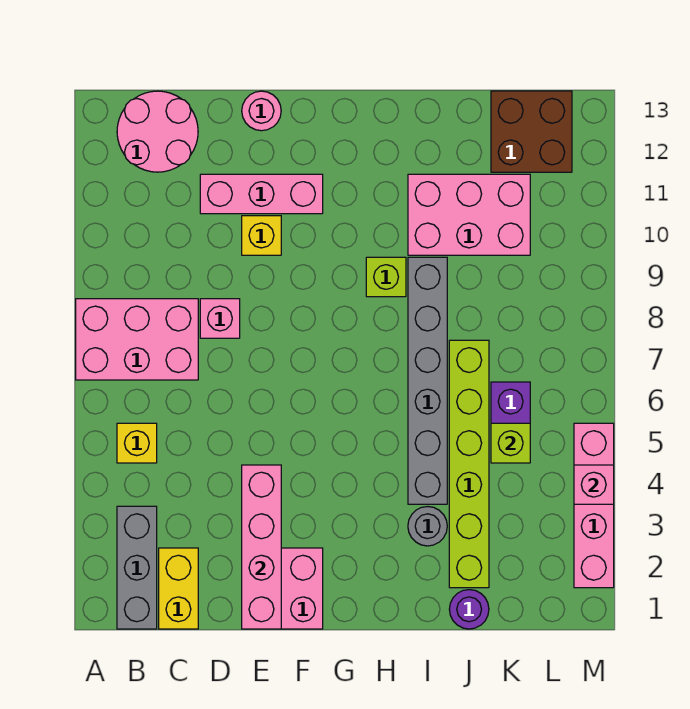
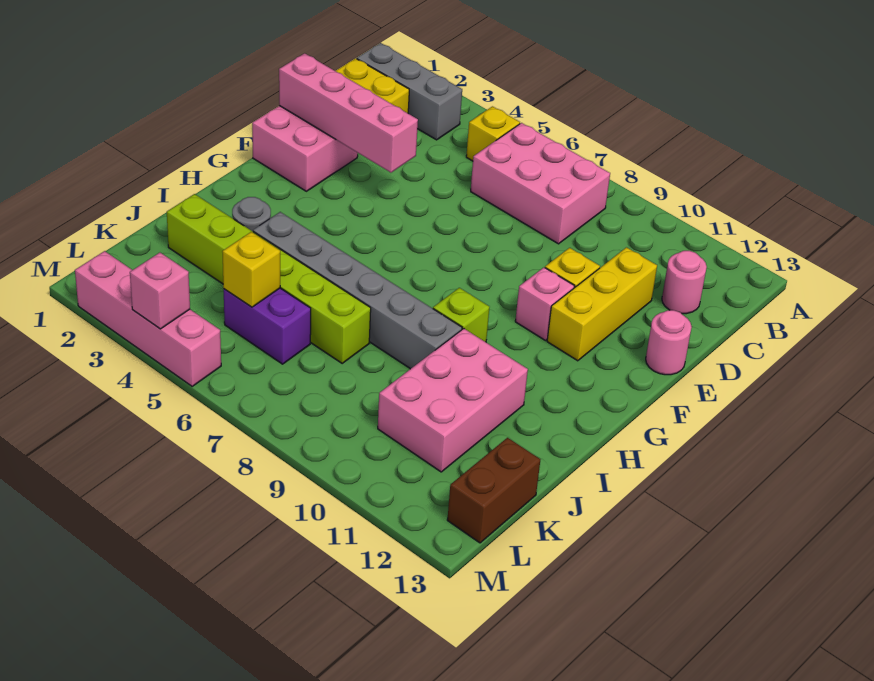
pink brick A7:C8 level 1 -> pink brick B6:C8 level 1
pink round brick B12:C13 level 1 -> pink round brick C12 level 1
pink brick D8 level 1 -> pink brick F10 level 1
pink brick D11:F11 level 1 -> yellow brick D11:F11 level 1
purple round brick J1 level 1 -> none
lime brick K5 level 2 -> yellow brick K5 level 2
brown brick K12:L13 level 1 -> brown brick K13:L13 level 1

